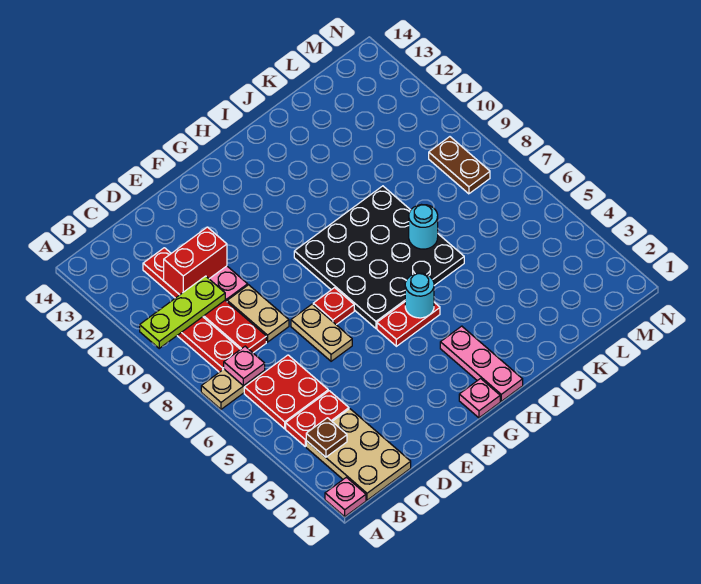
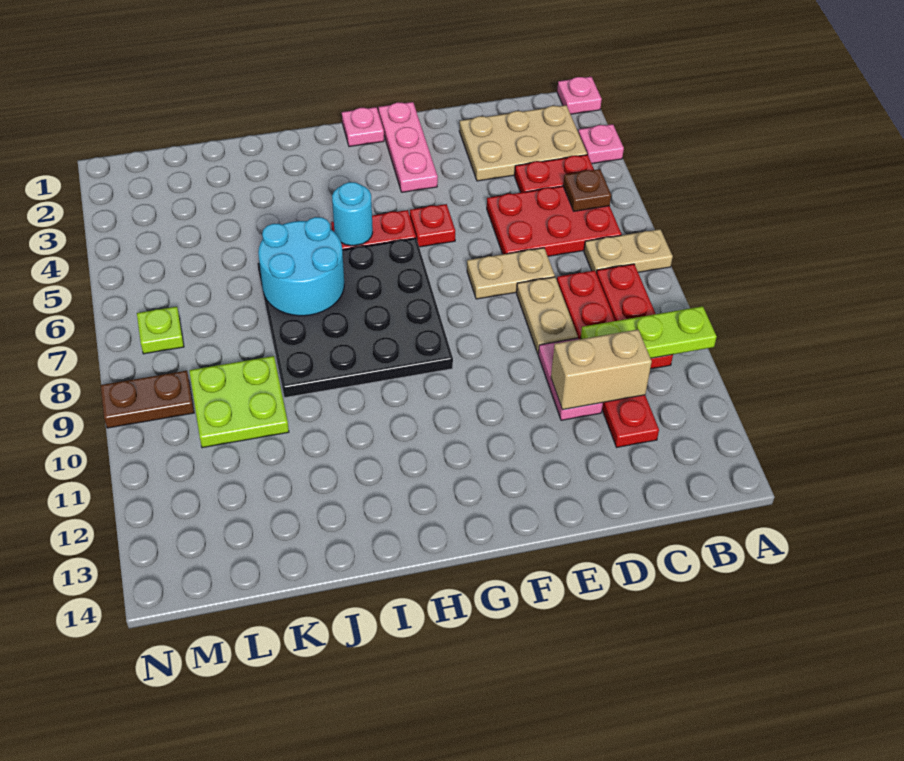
tan plate B1:C3 level 1 -> tan plate B2:D3 level 1
brown plate B3 level 2 -> brown plate B5 level 2
red plate B5:C6 level 1 -> red plate B5:D6 level 1
pink plate B7 level 2 -> pink plate A3 level 1
red brick C11:D11 level 2 -> tan brick C11:D11 level 2
tan plate E6:E7 level 1 -> tan plate D7:E7 level 1
red plate F7 level 1 -> red plate F5 level 1
pink plate H1:H3 level 1 -> pink plate F1:F3 level 1
cyan round brick J7 level 2 -> cyan round brick I6:J7 level 2
none -> lime plate K9:L10 level 1
none -> lime plate M7 level 1
brown plate M8:M9 level 1 -> brown plate M9:N9 level 1

